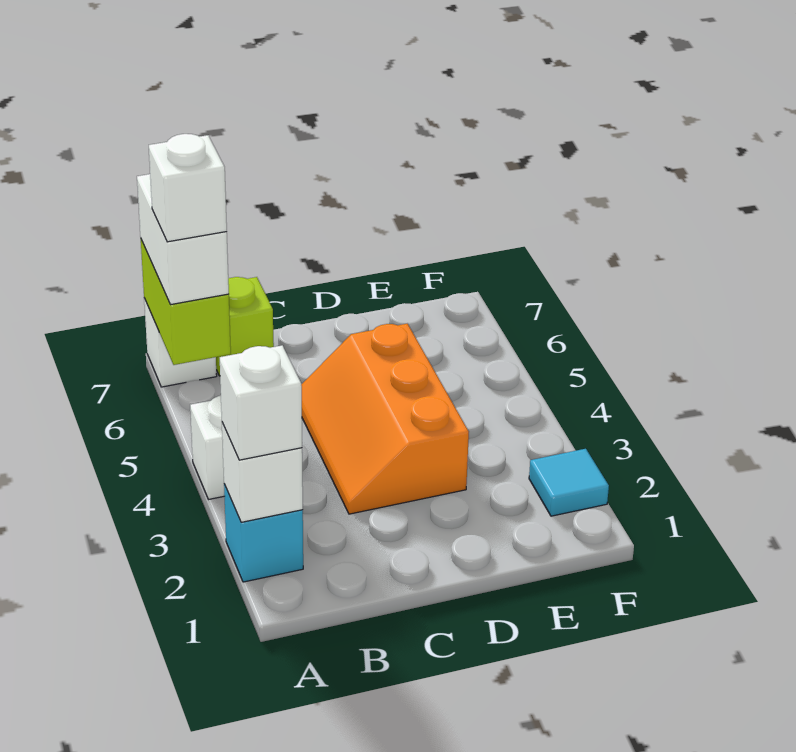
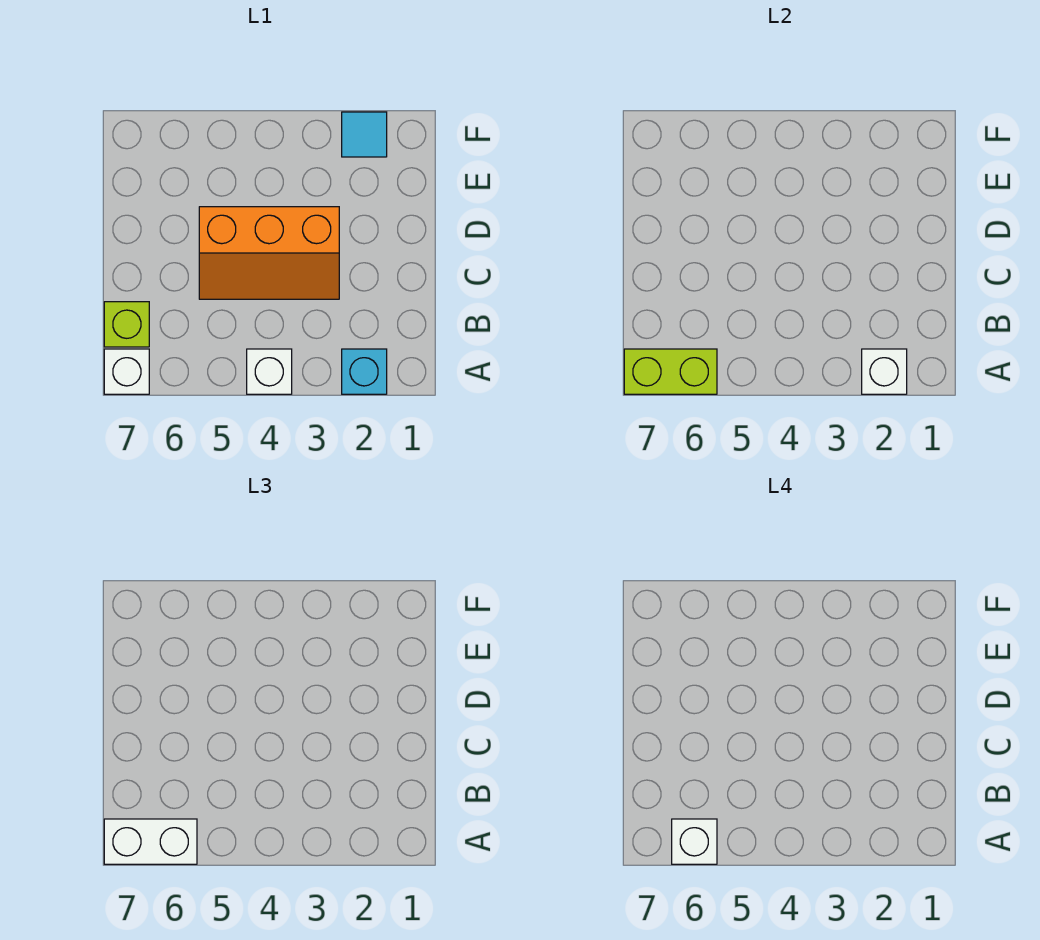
white brick A2 level 3 -> none

